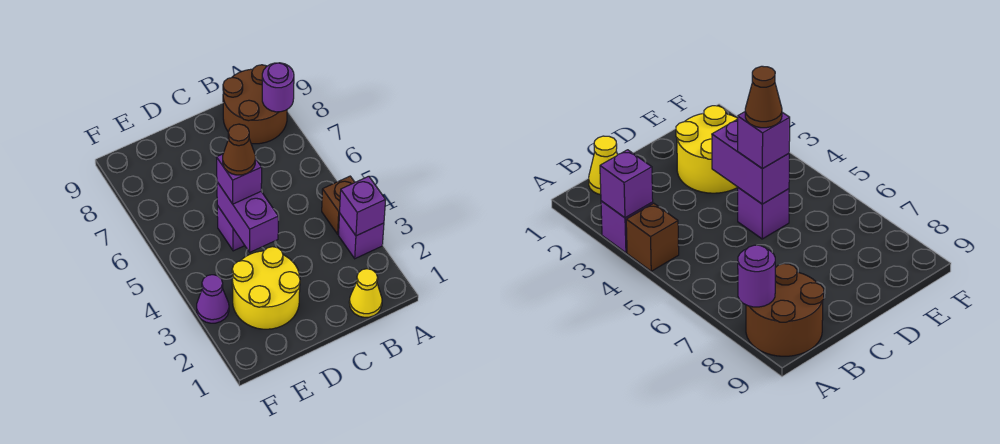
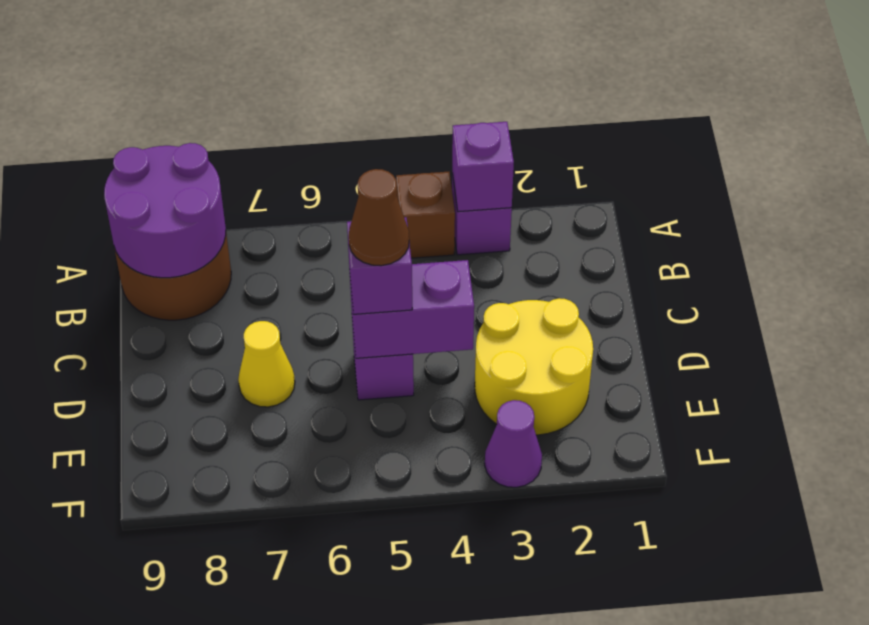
purple round brick A8 level 2 -> purple round brick A8:B9 level 2
yellow cone B1 level 1 -> yellow cone D7 level 1

